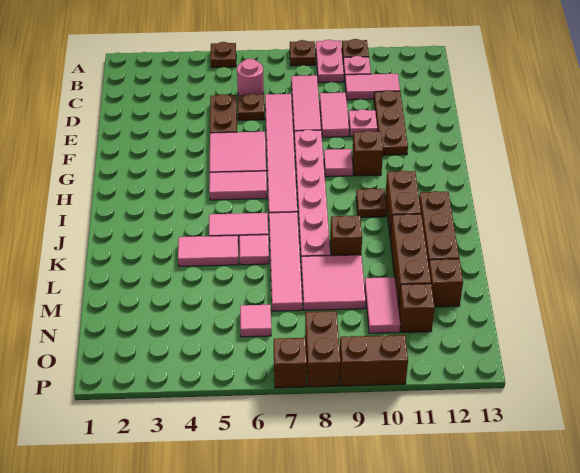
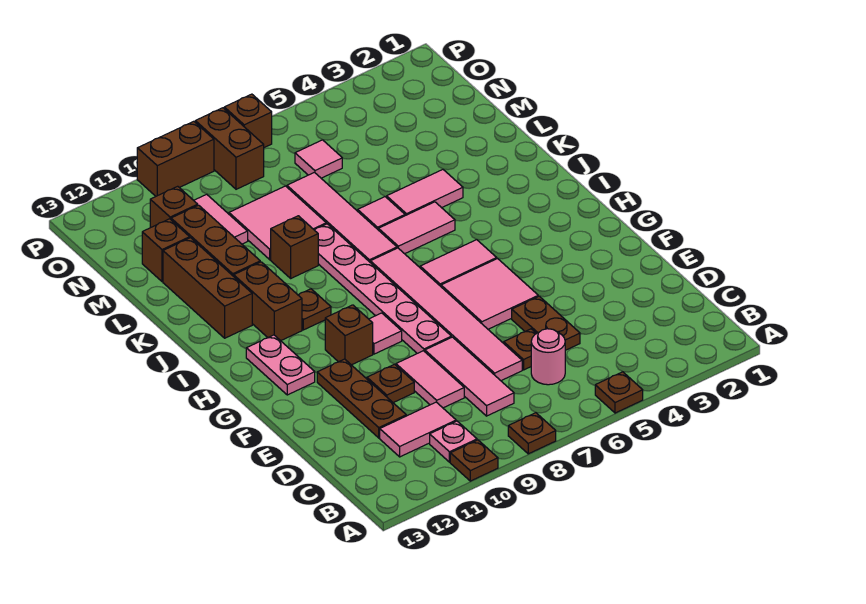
pink plate A9:B9 level 1 -> pink plate G12:H12 level 1
pink plate E10 level 1 -> brown plate E10 level 1

